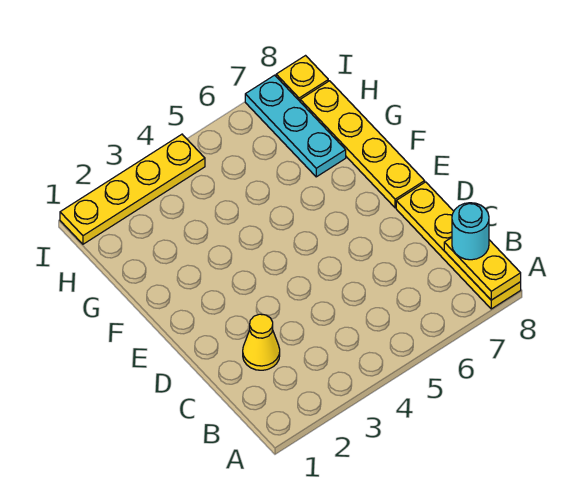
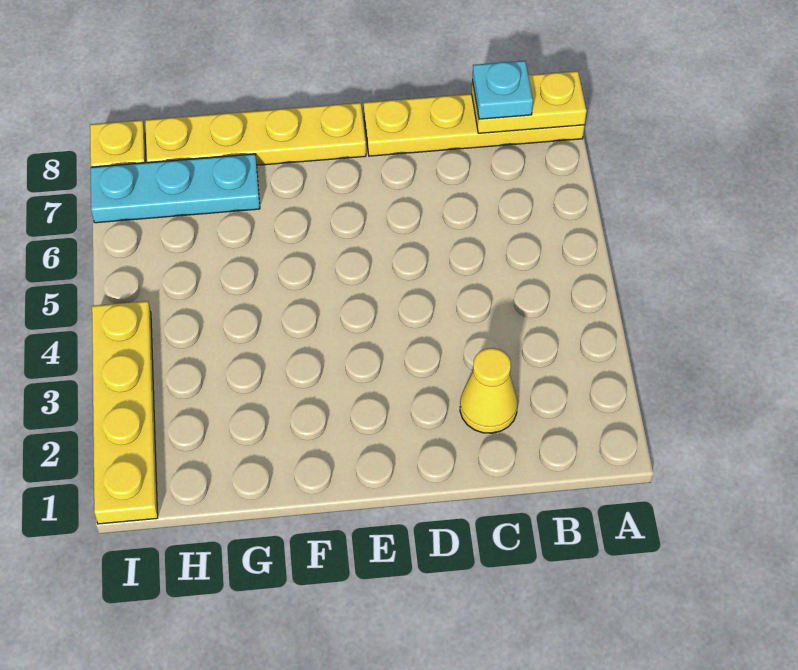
cyan round brick B8 level 3 -> cyan plate B8 level 3

